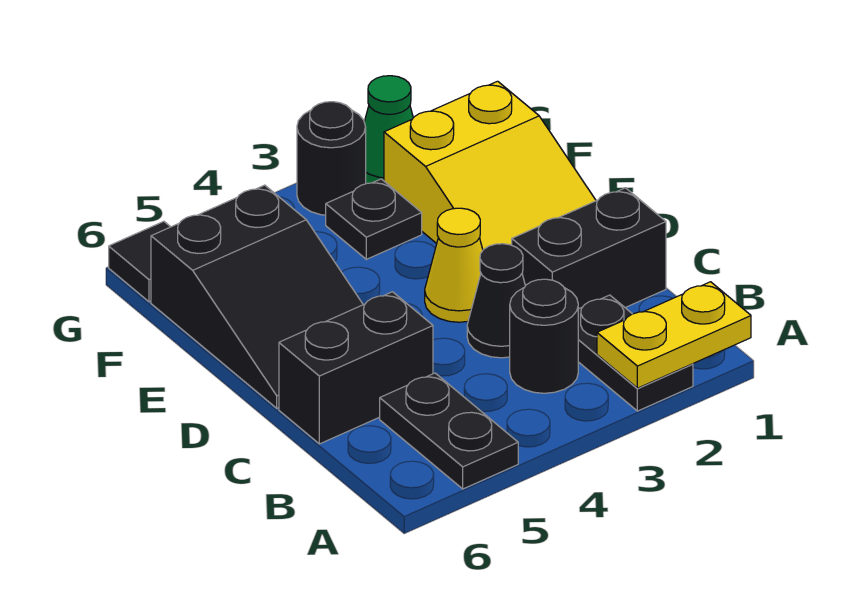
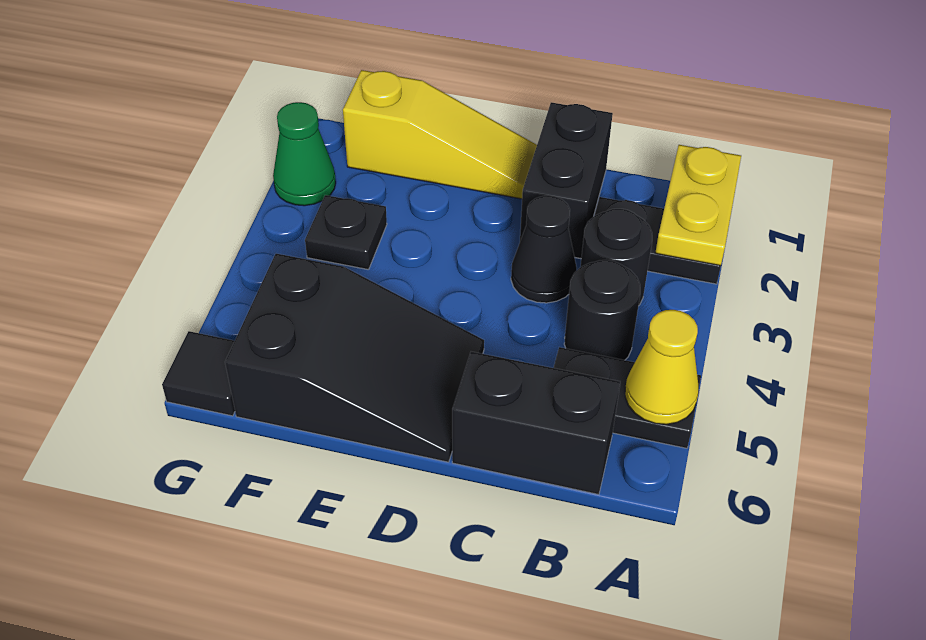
black brick C5:C6 level 1 -> black brick B6:C6 level 1
yellow slope D1:F2 level 1 top F -> yellow slope D1:F1 level 1 top F
yellow cone D3 level 1 -> yellow cone A5 level 2
black round brick G3 level 1 -> black round brick B4 level 1

